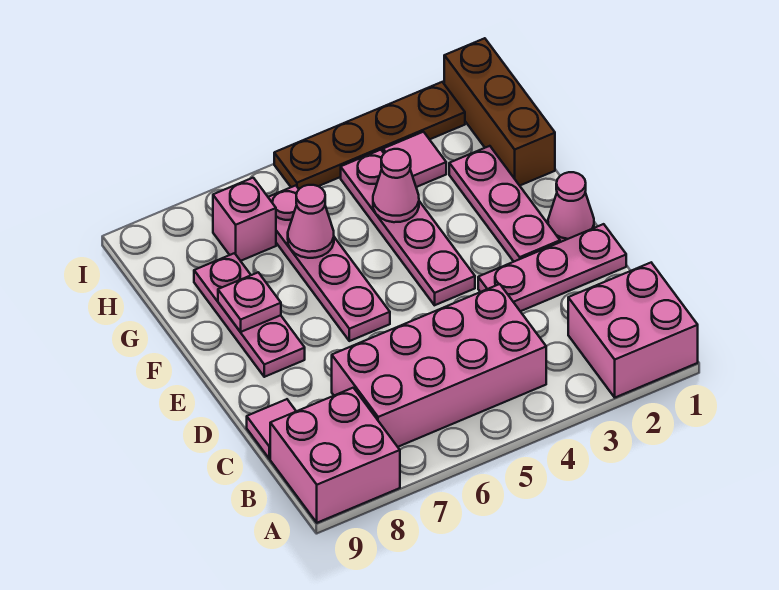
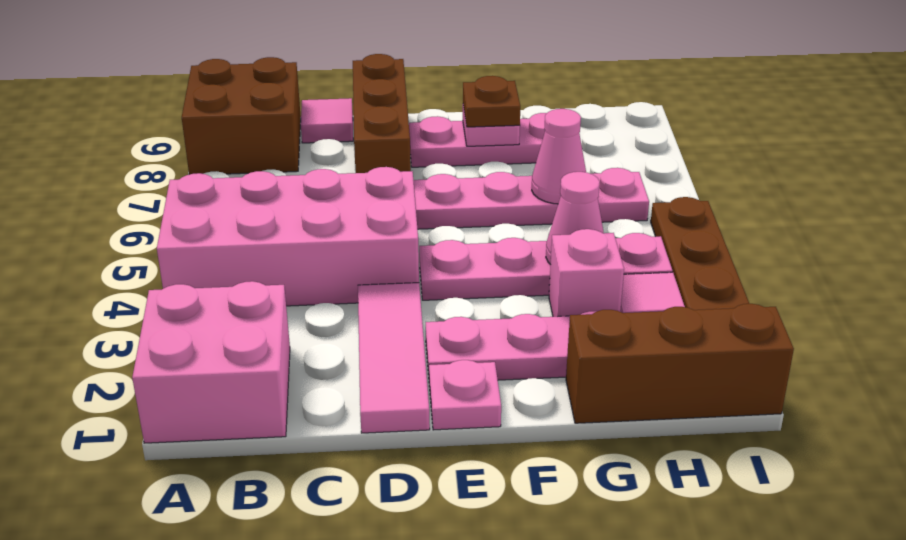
pink brick A8:B9 level 1 -> brown brick A8:B9 level 1
pink brick B4:C7 level 1 -> pink brick A4:D5 level 1
pink plate D1:D3 level 1 -> pink tile D1:D3 level 1
none -> brown brick D7:D9 level 1
pink cone E1 level 1 -> pink plate E1 level 1
none -> brown plate F8 level 3
pink brick H7 level 1 -> pink brick G3 level 1

